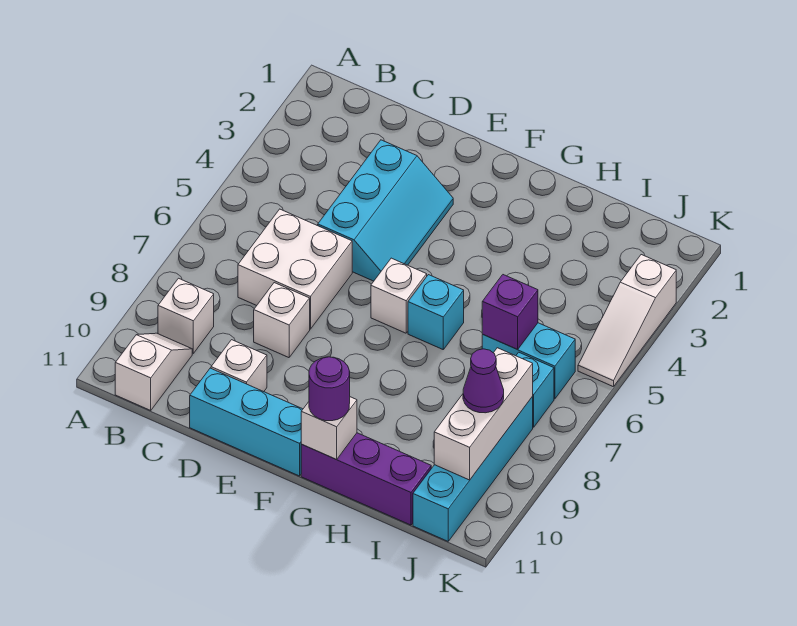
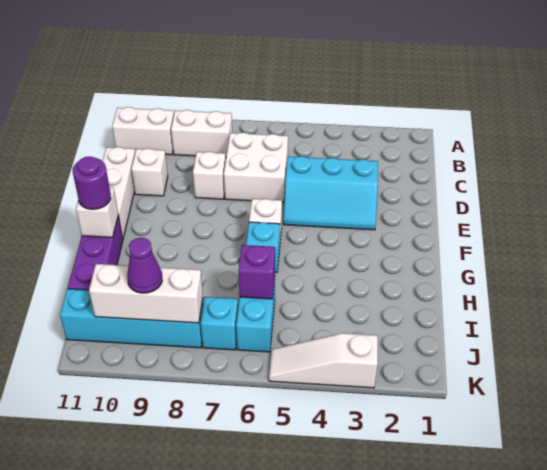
white brick B9 level 1 -> white brick B8:B9 level 1
white slope B10:B11 level 1 top 11 -> white brick B10:B11 level 1
cyan brick D11:F11 level 1 -> white brick D11:F11 level 1

